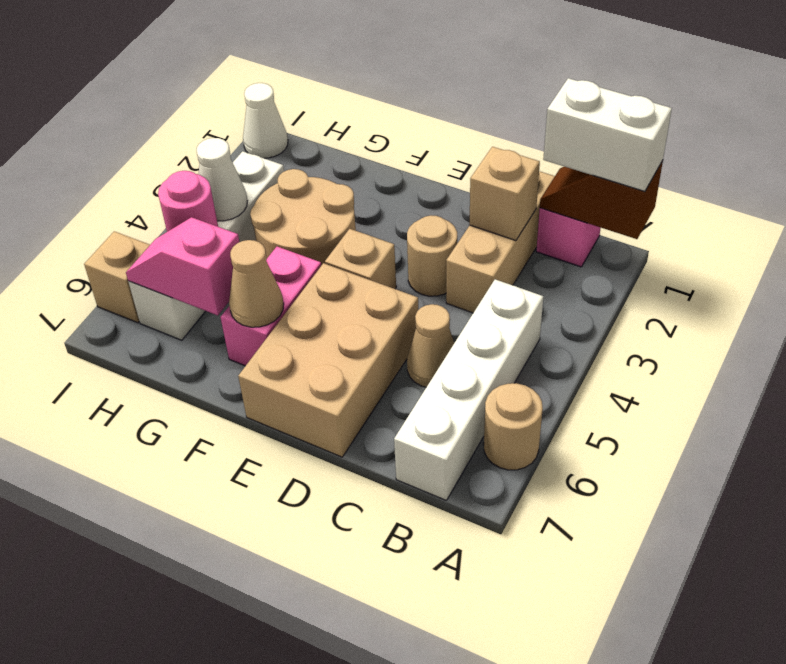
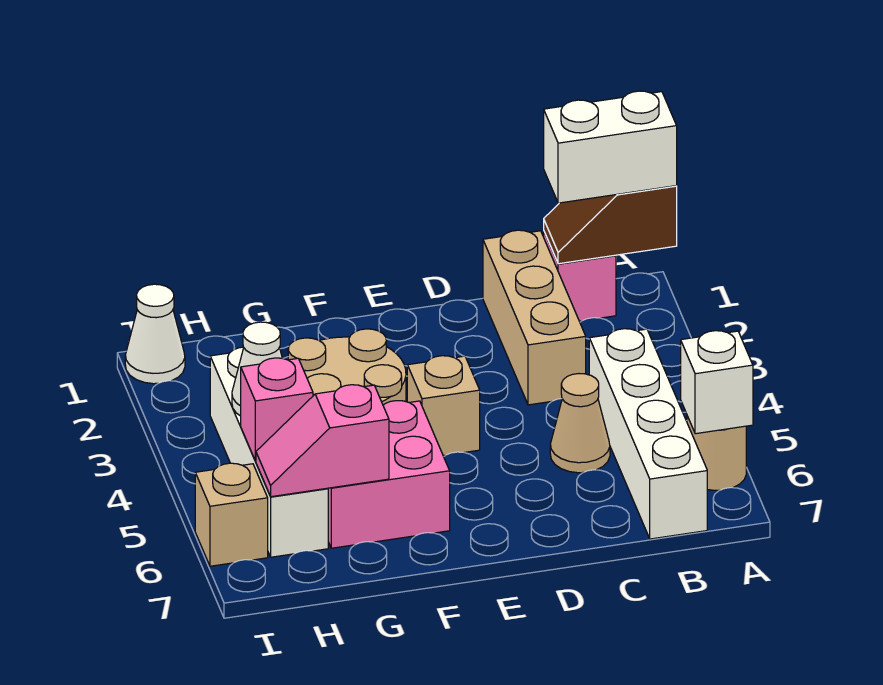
none -> white brick A6 level 2
tan brick C2 level 2 -> none
tan round brick D3 level 1 -> none
tan brick D5:E7 level 1 -> none
pink brick F5:F6 level 1 -> pink brick F5:G6 level 1
tan cone F6 level 2 -> none
pink round brick H5 level 2 -> pink brick H5 level 2

